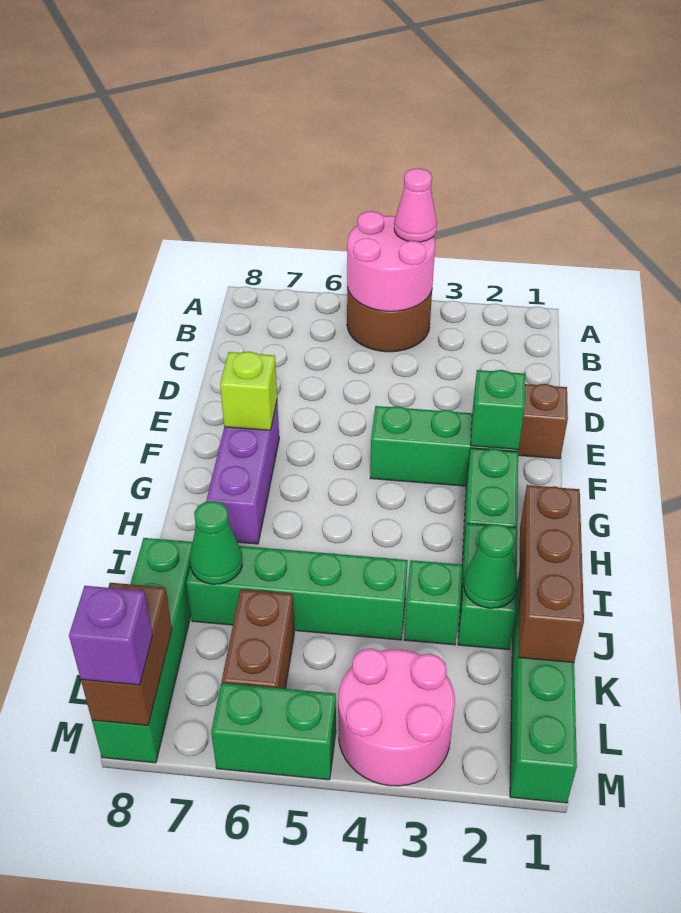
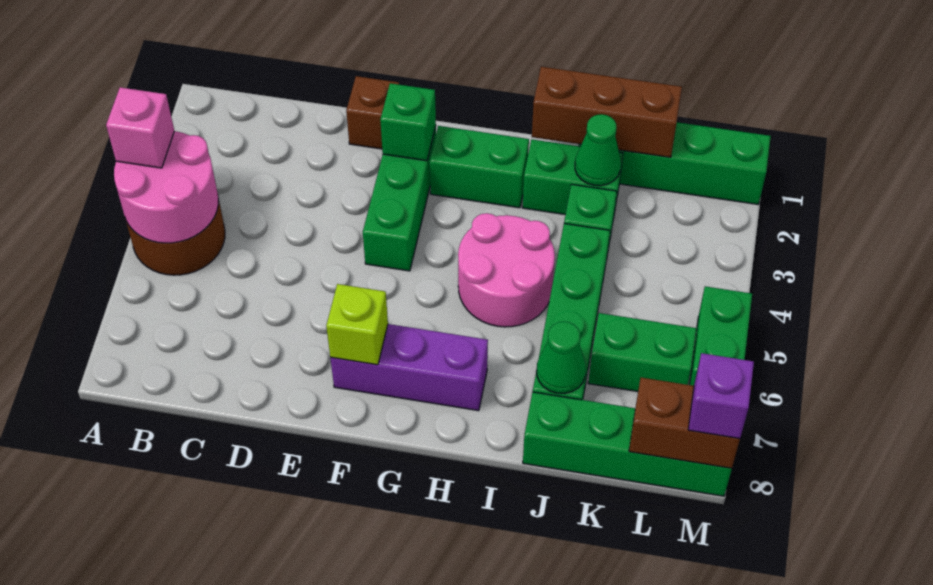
pink cone A4 level 3 -> pink brick A4 level 3
brown brick K6:L6 level 1 -> green brick K6:L6 level 1
pink round brick L3:M4 level 1 -> pink round brick H4:I5 level 1

